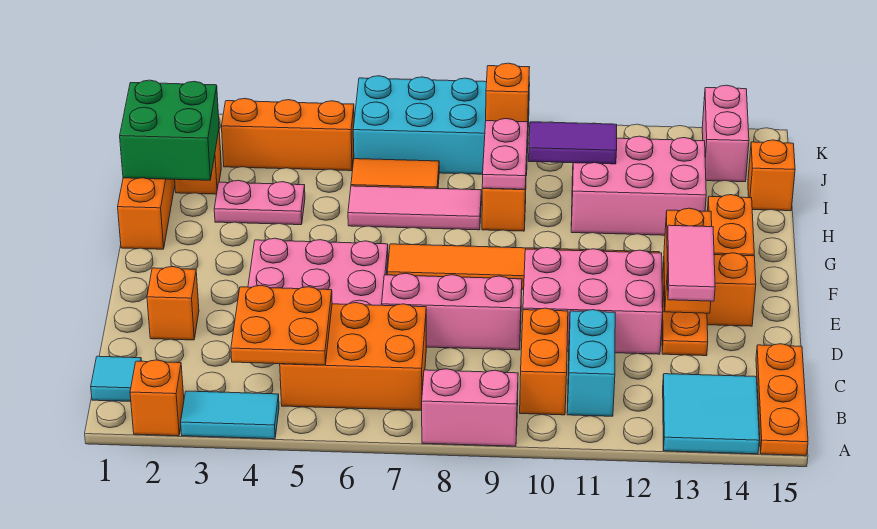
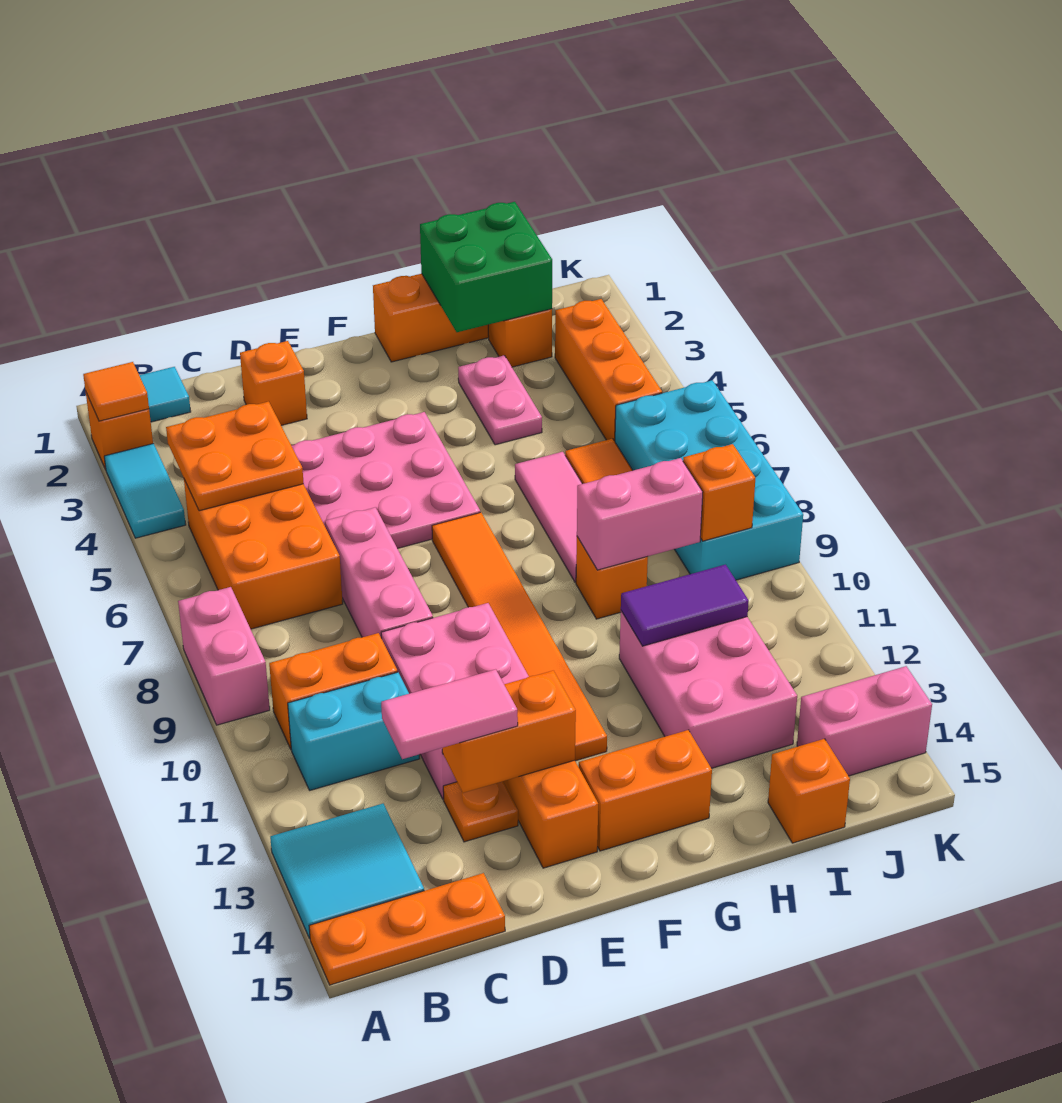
none -> orange tile A2 level 2
pink plate H9:I9 level 2 -> pink brick H9:I9 level 2
purple tile I10:I11 level 2 -> purple tile H11:I11 level 2

